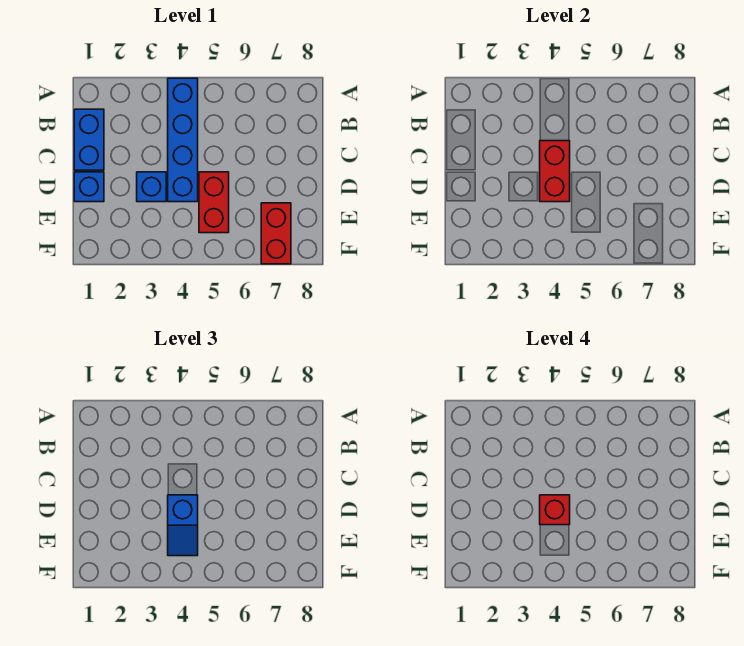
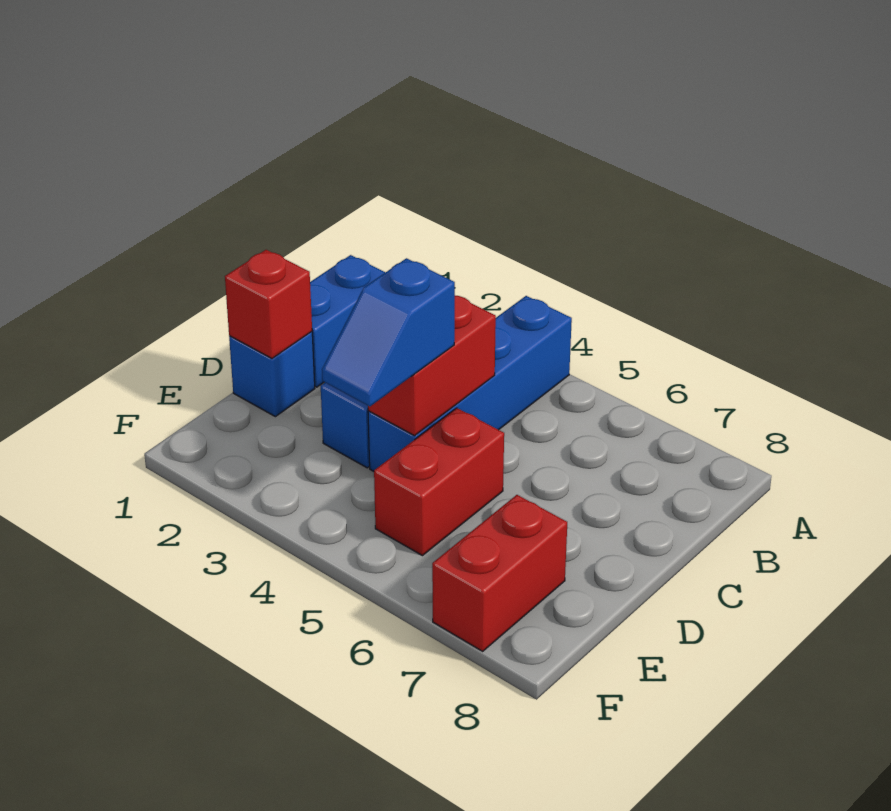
red brick D4 level 4 -> red brick D1 level 2

